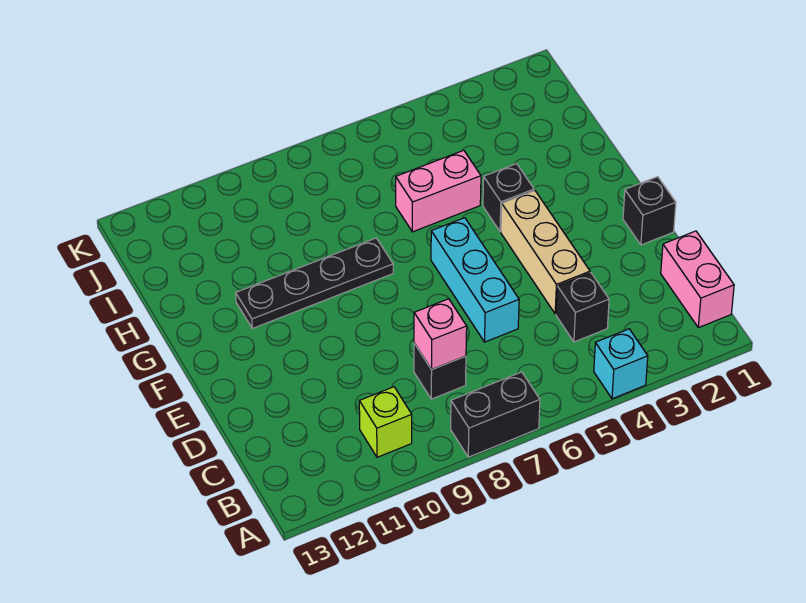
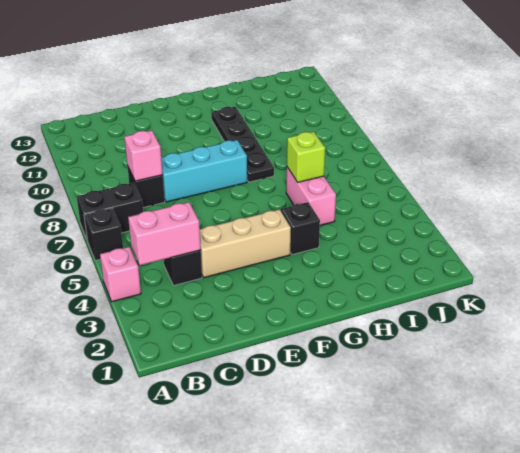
cyan brick A4 level 1 -> pink brick A4 level 1
black brick A7:A8 level 1 -> black brick A7:B7 level 1
pink brick B1:C1 level 1 -> pink brick B4:C4 level 2
lime brick B10 level 1 -> lime brick H6 level 2
cyan brick D6:F6 level 1 -> cyan brick D8:F8 level 1
black brick E1 level 1 -> black brick A6 level 1

